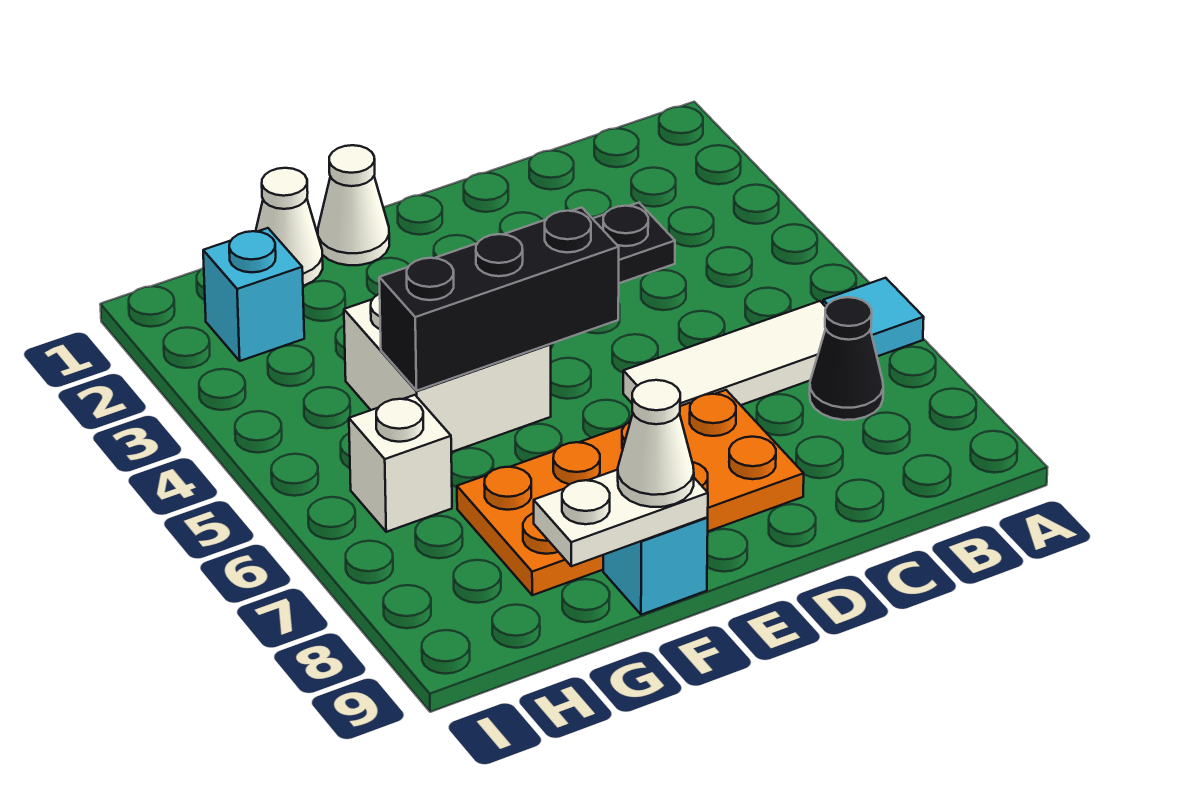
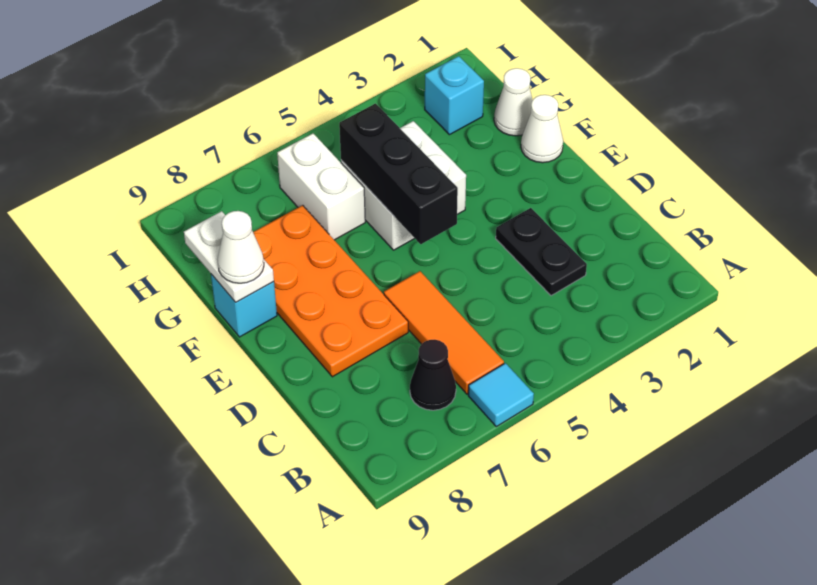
white tile B6:D6 level 1 -> orange tile B6:D6 level 1
white brick H6 level 1 -> white brick G6:H6 level 1

